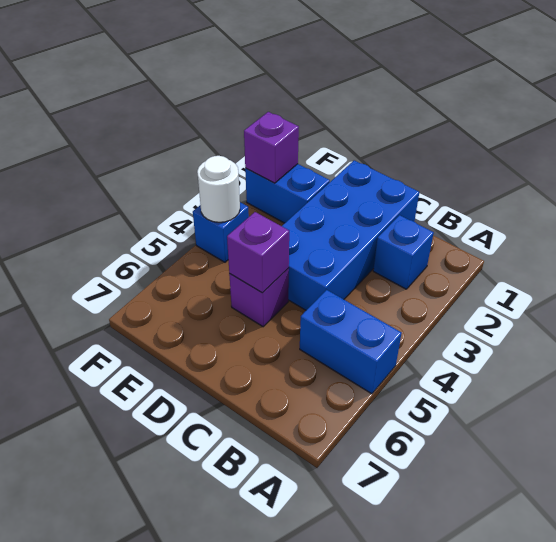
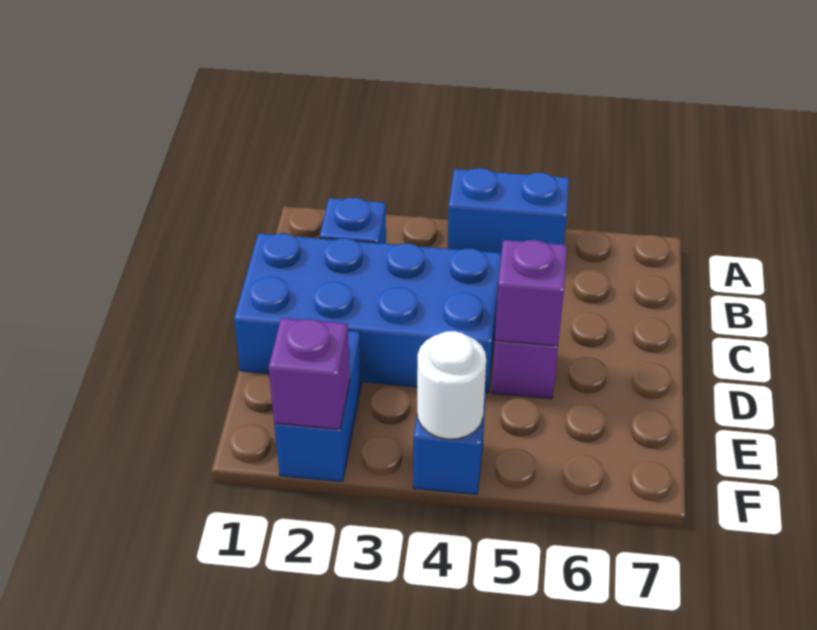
blue brick A5:B5 level 1 -> blue brick A4:A5 level 1

